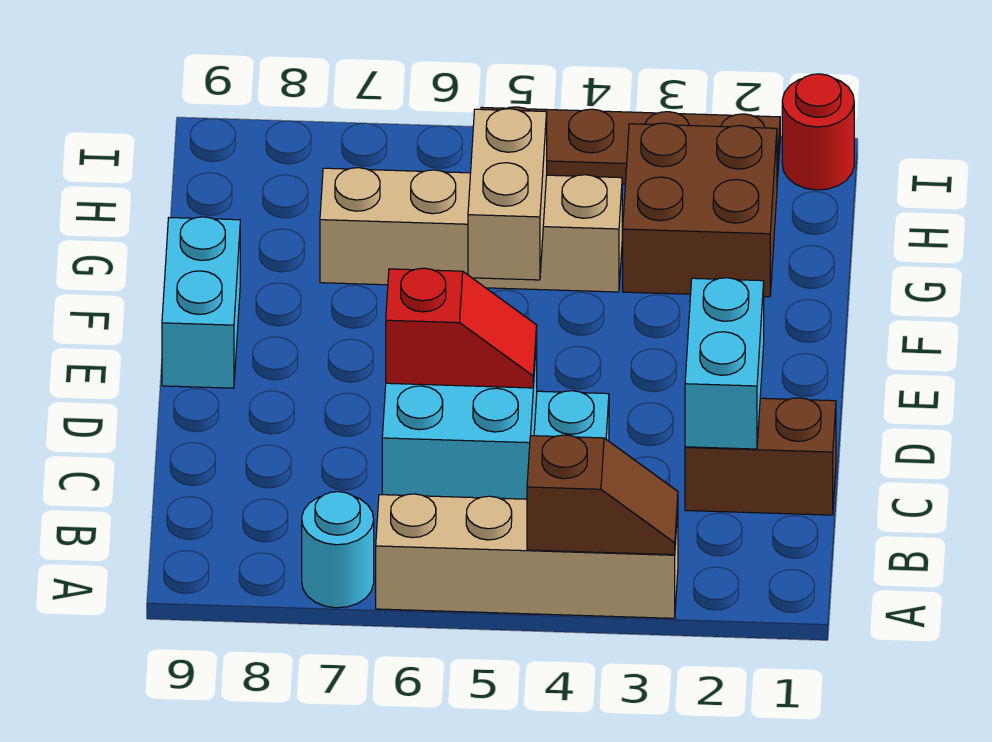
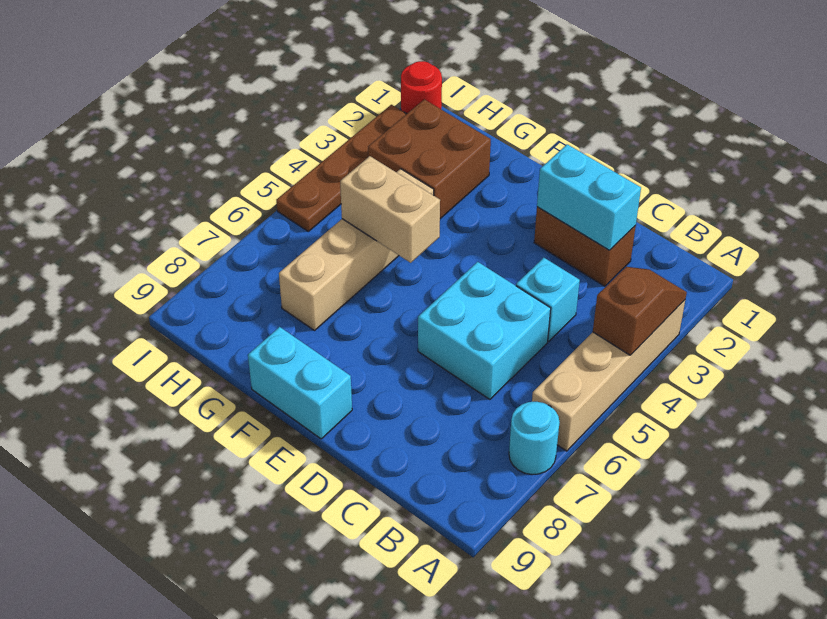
brown brick C1:C2 level 1 -> brown brick C2:D2 level 1
red slope D5:D6 level 2 top 6 -> none

